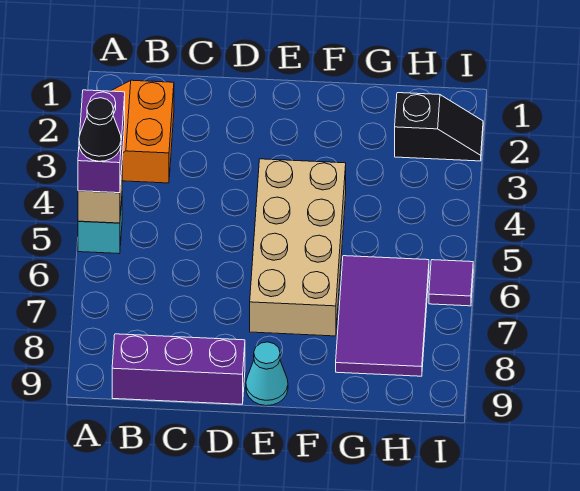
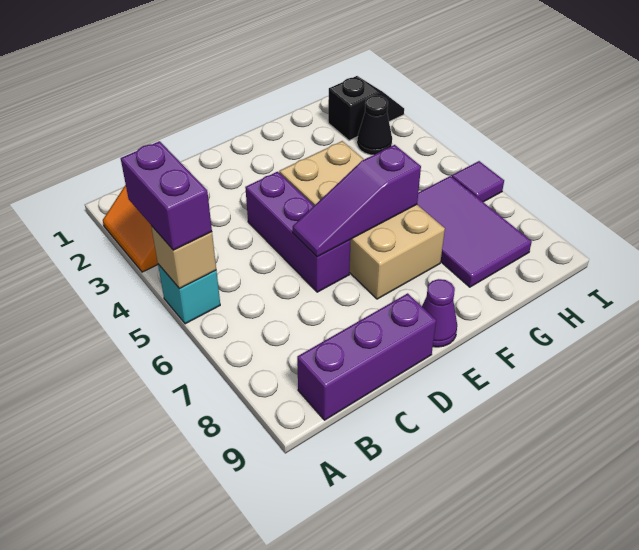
black cone A5 level 4 -> black cone H3 level 1
none -> purple brick D4:D6 level 1
none -> purple slope D6:F6 level 2 top F
cyan cone E9 level 1 -> purple cone E9 level 1

